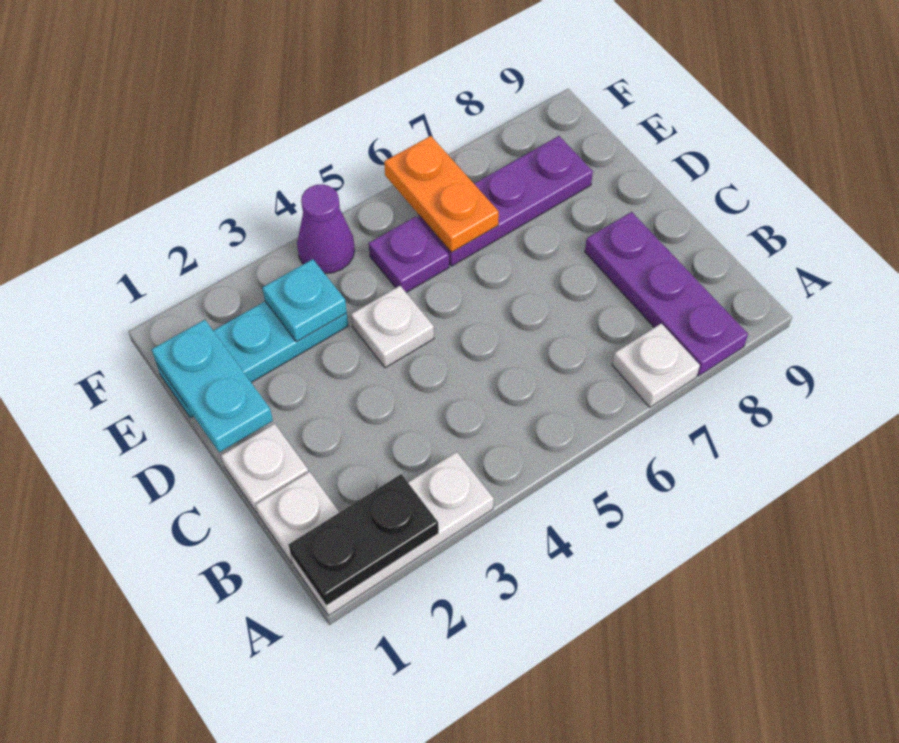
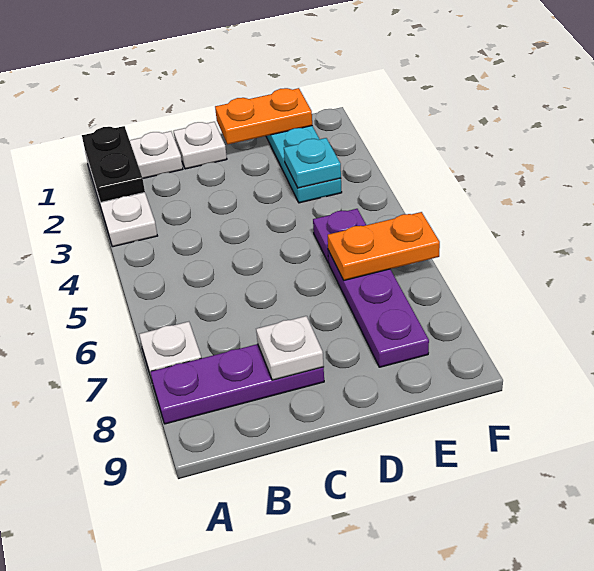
cyan plate D1:E1 level 2 -> orange plate D1:E1 level 2
white plate D4 level 1 -> white plate C8 level 2
purple cone F4 level 1 -> none

